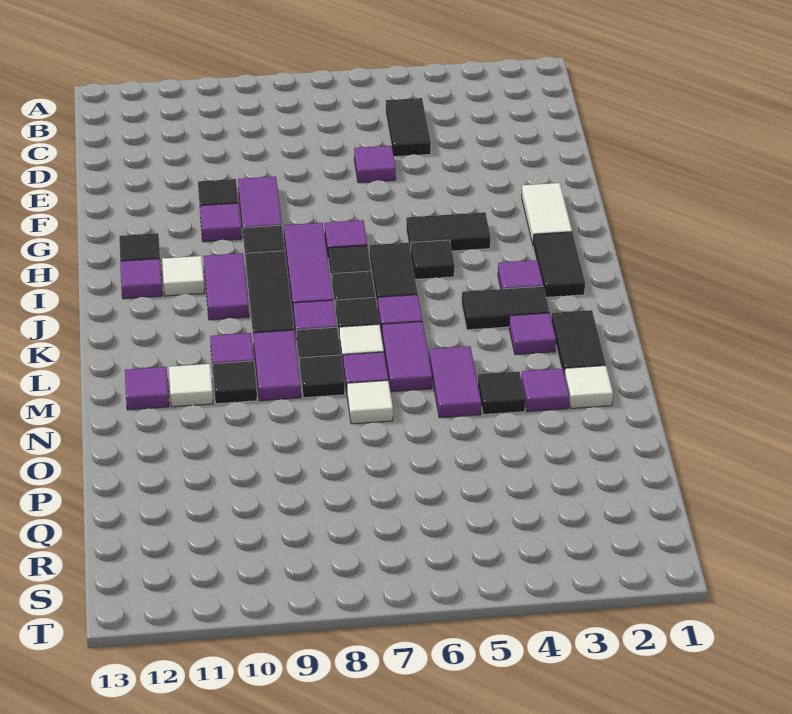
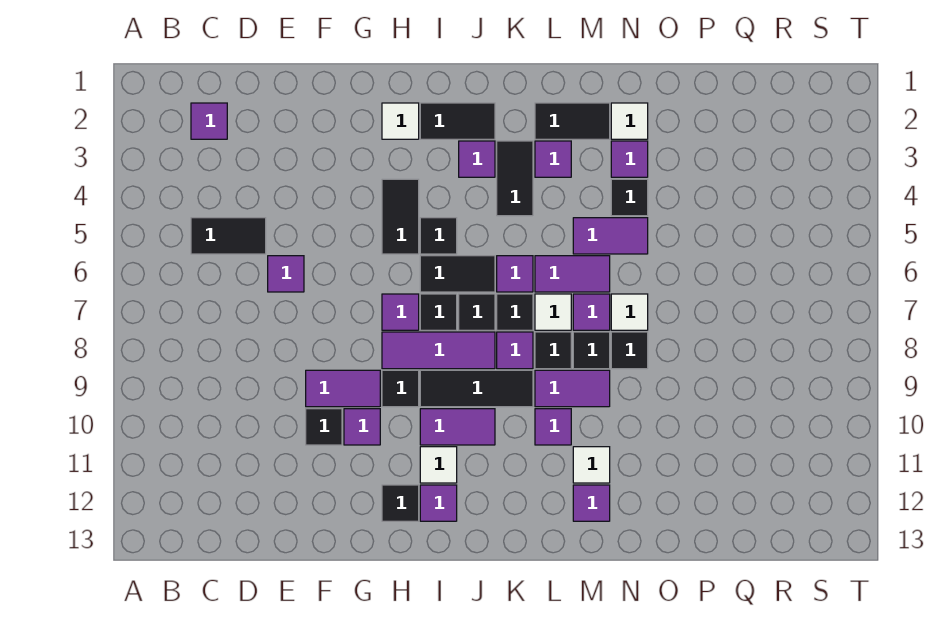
none -> purple tile C2 level 1
white tile G2:H2 level 1 -> white tile H2 level 1
black tile M10 level 1 -> black tile N8 level 1

